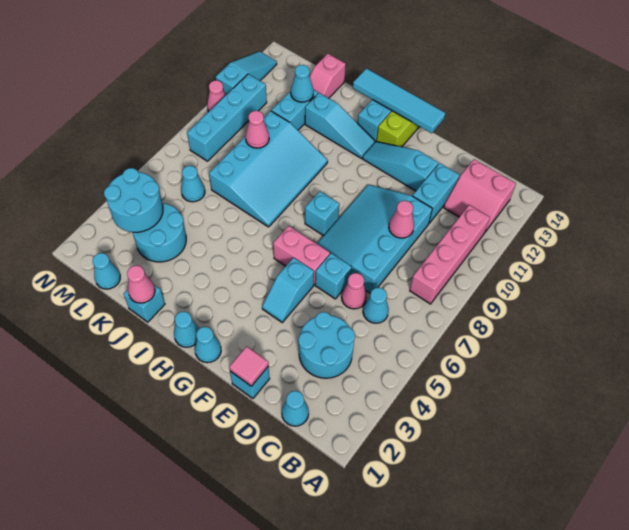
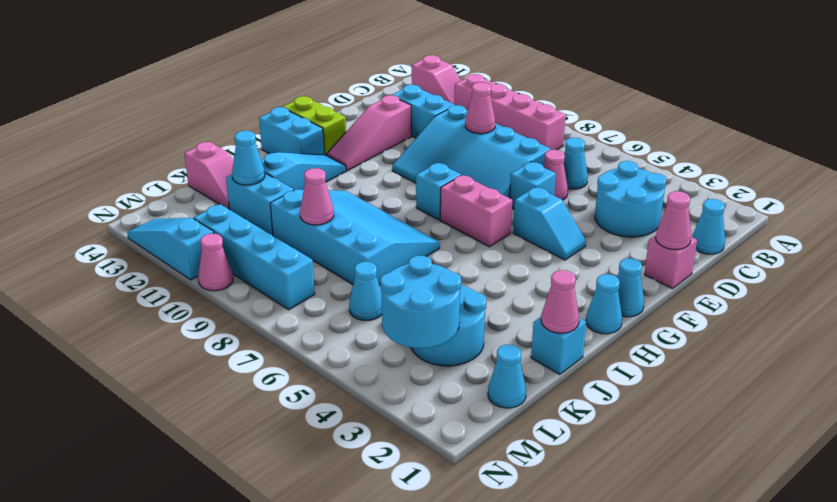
pink slope B12:C13 level 1 top 13 -> pink slope B12:B13 level 1 top 13
cyan brick E1 level 1 -> pink brick E1 level 1
pink tile E1 level 2 -> pink cone E1 level 2
cyan slope E12:G12 level 1 top E -> pink slope E12:G12 level 1 top E
pink brick F6:G6 level 1 -> pink brick G6:G7 level 1
cyan tile F14:I14 level 2 -> none

